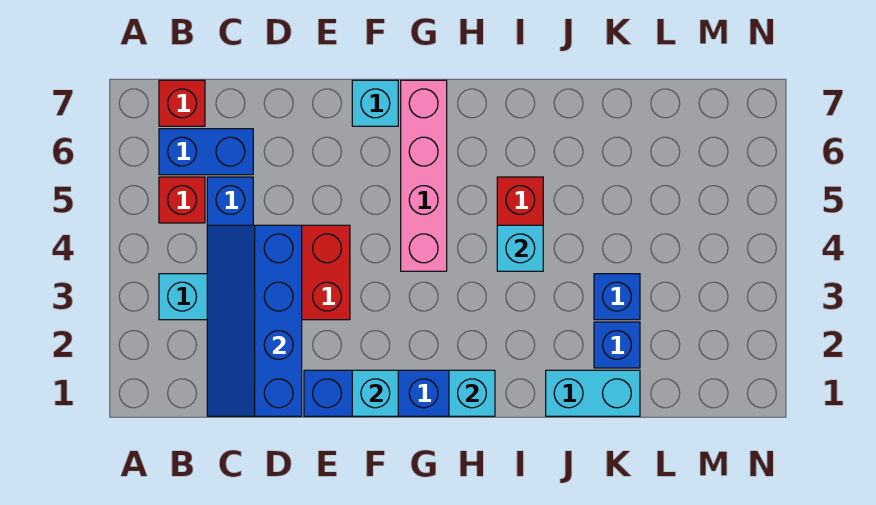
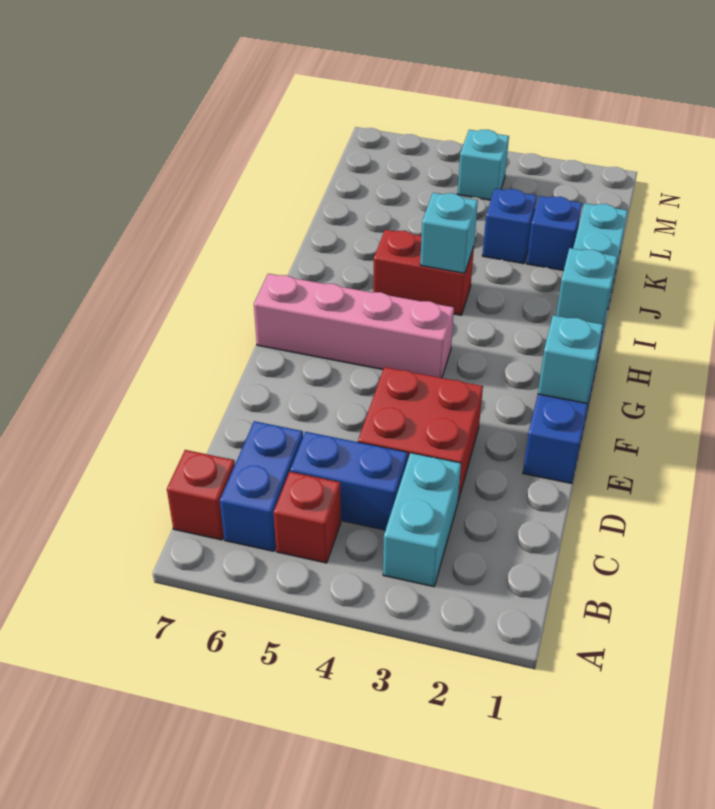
blue slope C1:D4 level 2 top D -> none
cyan brick F7 level 1 -> cyan brick M4 level 1

